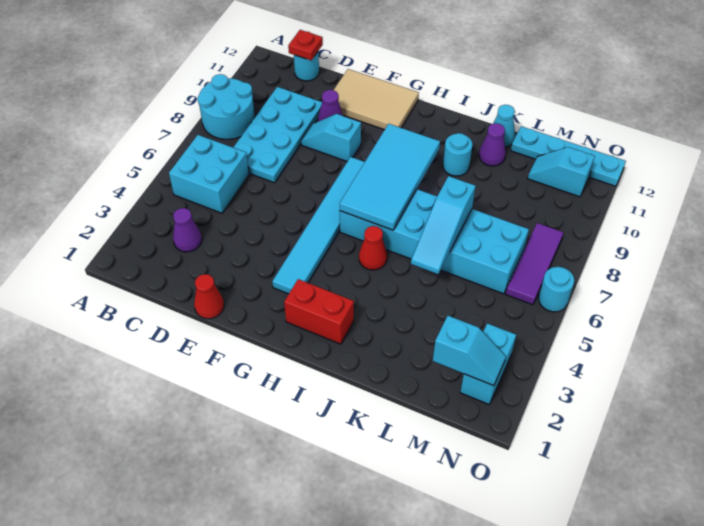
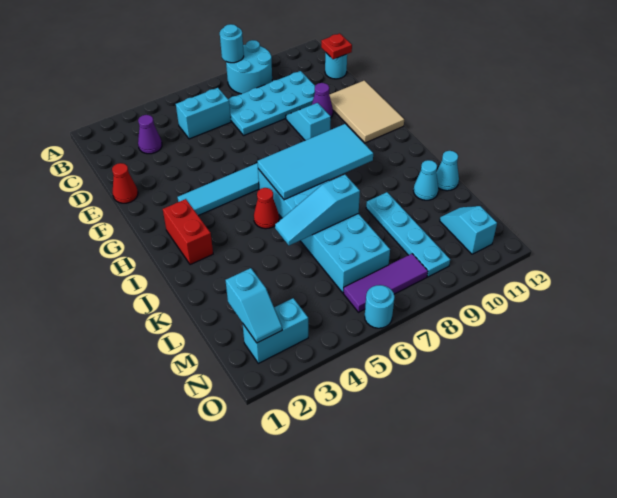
cyan brick B5:C6 level 1 -> cyan brick C5:C6 level 1
cyan round brick J10 level 1 -> cyan round brick A8 level 2
purple cone K11 level 1 -> cyan cone K11 level 1
cyan plate L12:O12 level 1 -> cyan plate K9:N9 level 1

